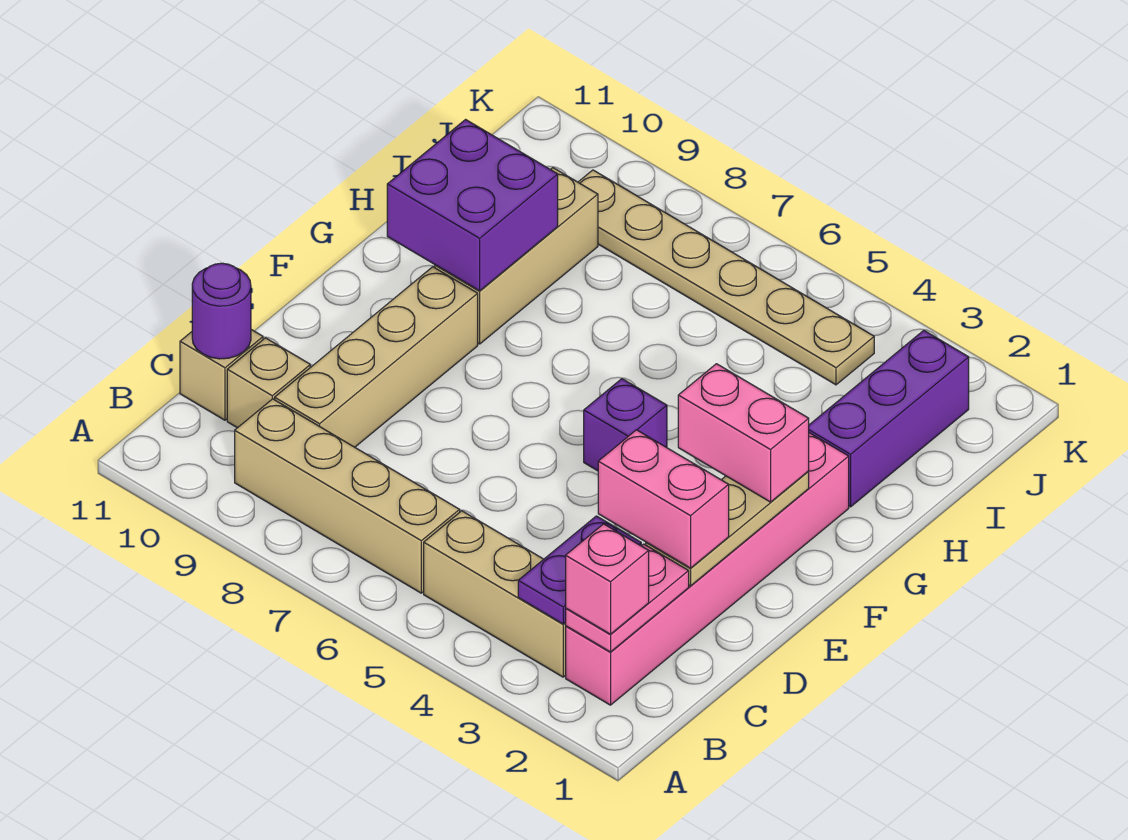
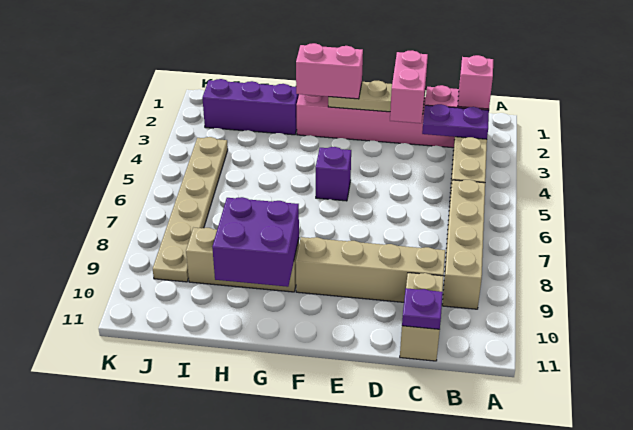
purple round brick C11 level 2 -> purple plate C11 level 2
pink brick F2:F3 level 3 -> pink brick F2:G2 level 3

